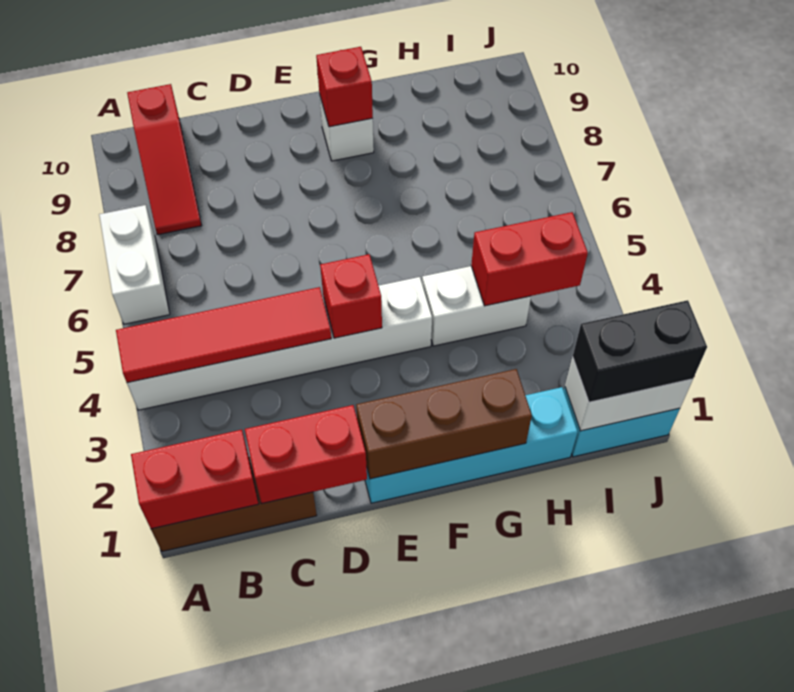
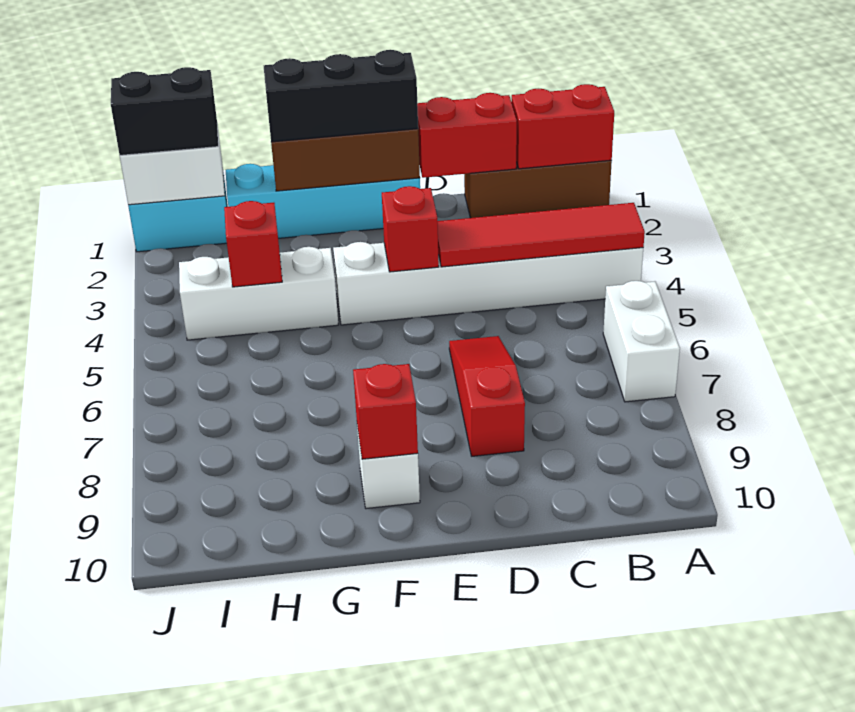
red slope B8:B10 level 1 top 10 -> red slope D6:D8 level 1 top 8
none -> black brick E1:G1 level 3
white brick G4:H4 level 1 -> white brick G4:I4 level 1
red brick H4:I4 level 2 -> red brick H4 level 2

